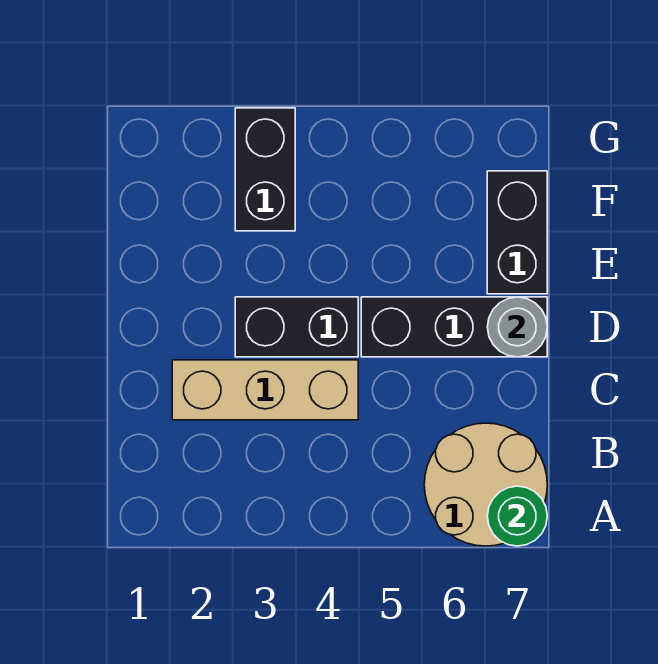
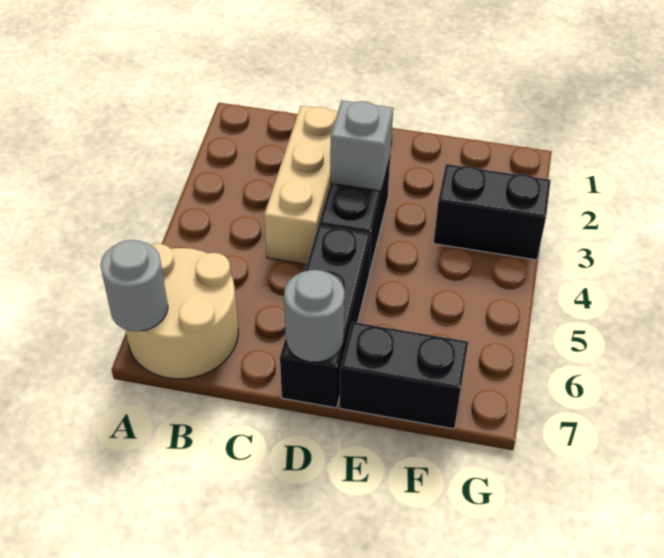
green round brick A7 level 2 -> grey round brick A7 level 2
none -> grey brick D3 level 2

